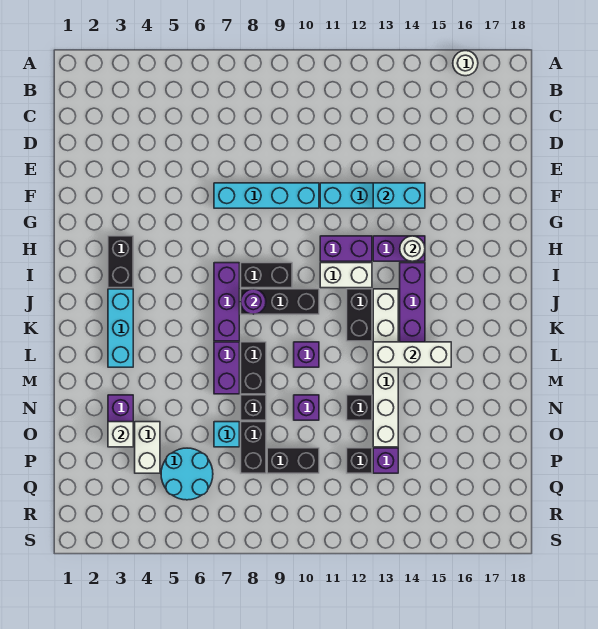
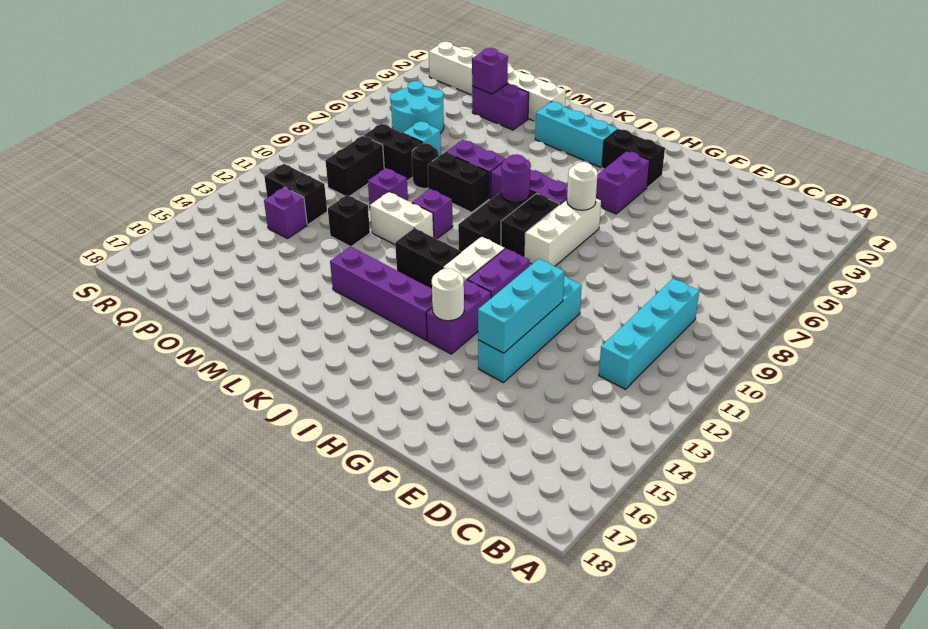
white round brick A16 level 1 -> white round brick H7 level 2
cyan brick F7:F10 level 1 -> cyan brick C9:C12 level 1
cyan brick F13:F14 level 2 -> cyan brick F12:F14 level 2
none -> purple brick H4:H5 level 1
white brick J13:O13 level 1 -> white brick M2:R2 level 1
white brick L13:L15 level 2 -> white brick H7:H9 level 1
black brick N8 level 1 -> black round brick N8 level 1
white brick O3 level 2 -> purple brick O3 level 2
white brick O4:P4 level 1 -> white brick L11:M11 level 1
black brick P12 level 1 -> black brick P12:Q12 level 1

